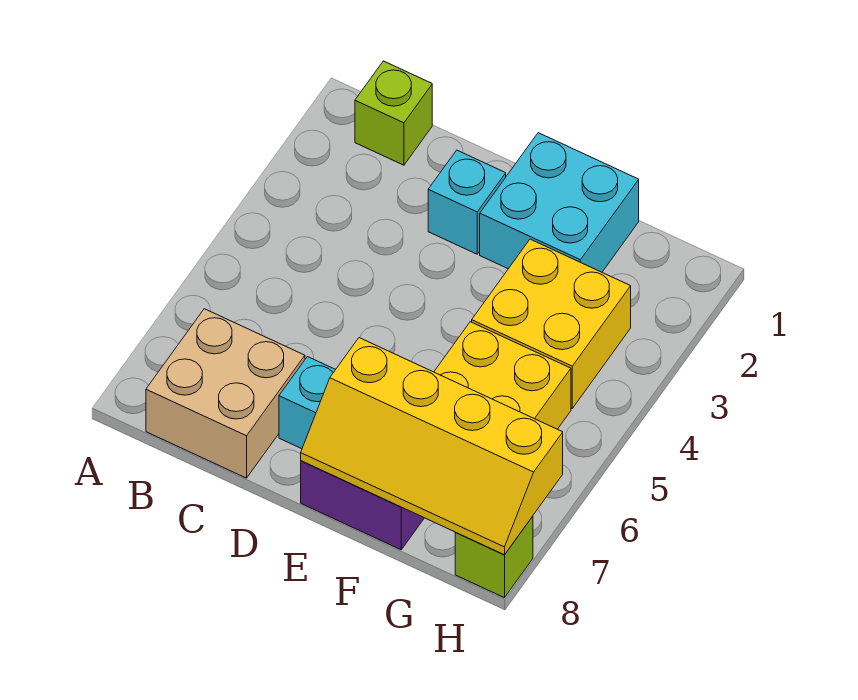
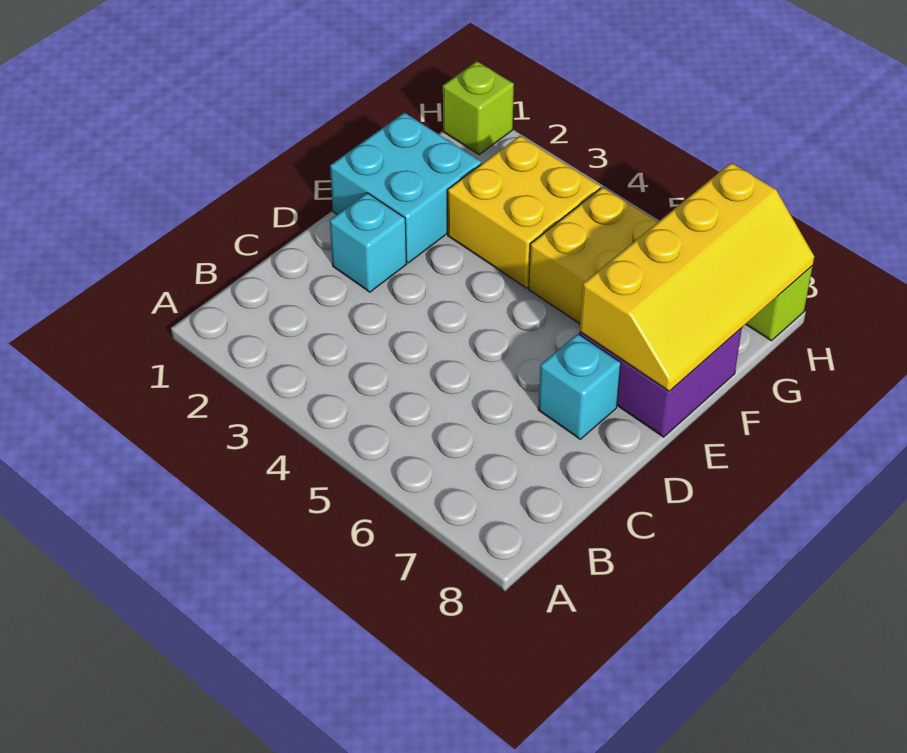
lime brick B1 level 1 -> lime brick H1 level 1
tan brick B7:C8 level 1 -> none

